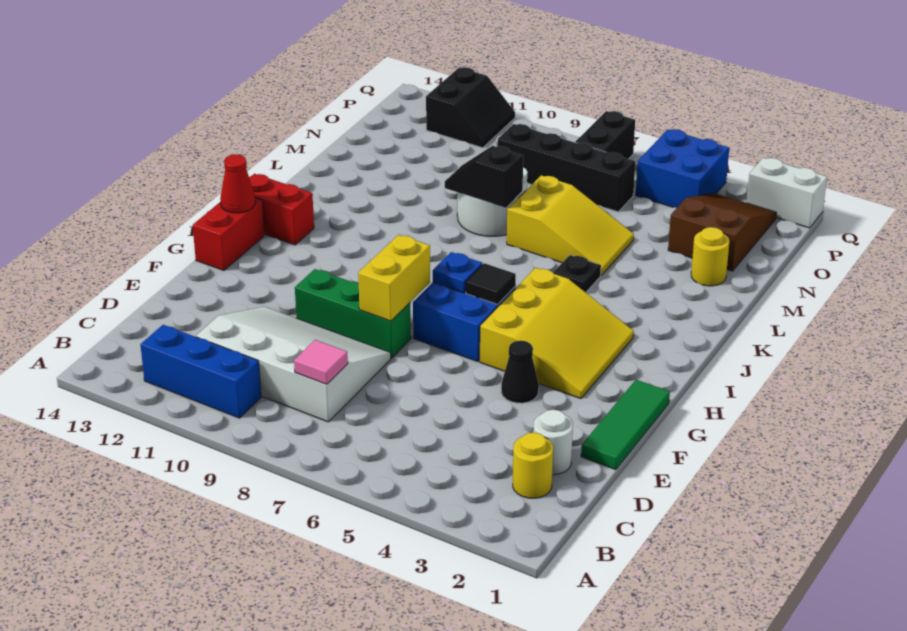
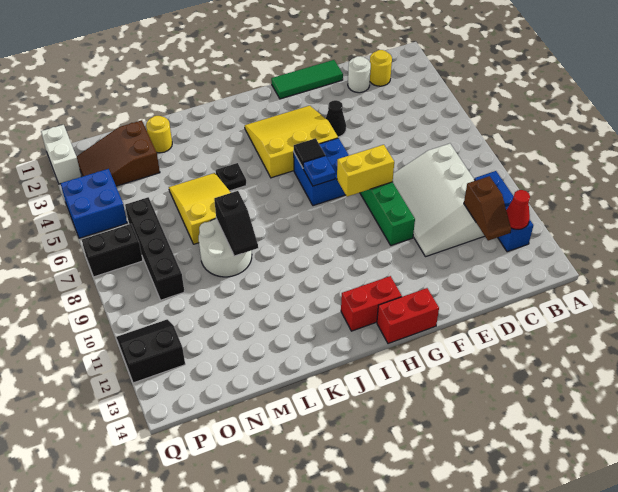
pink tile C8 level 2 -> none
none -> brown slope C11:C12 level 2 top 11
red cone H14 level 2 -> red cone B12 level 2
red brick I13:I14 level 1 -> red brick H13:I13 level 1

